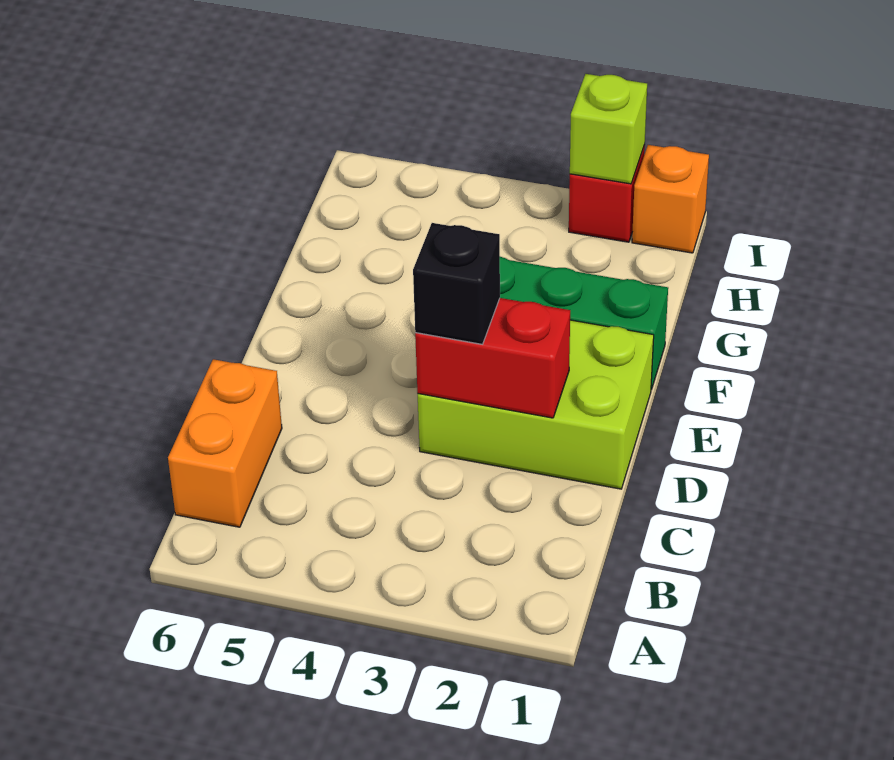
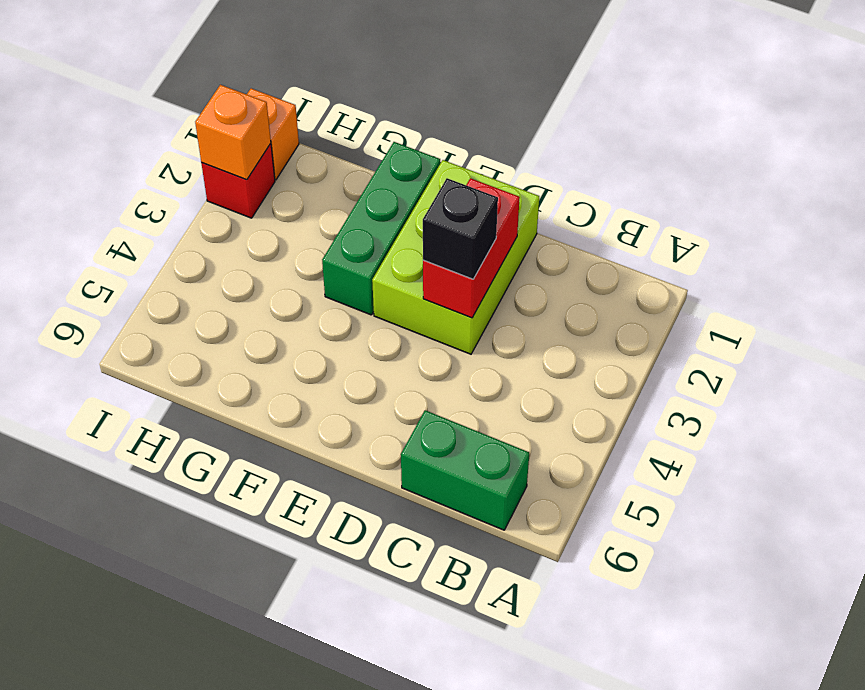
orange brick B6:C6 level 1 -> green brick B6:C6 level 1
lime brick I2 level 2 -> orange brick I2 level 2

